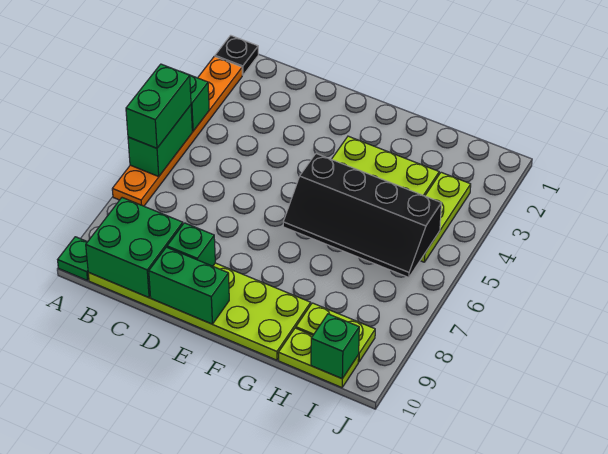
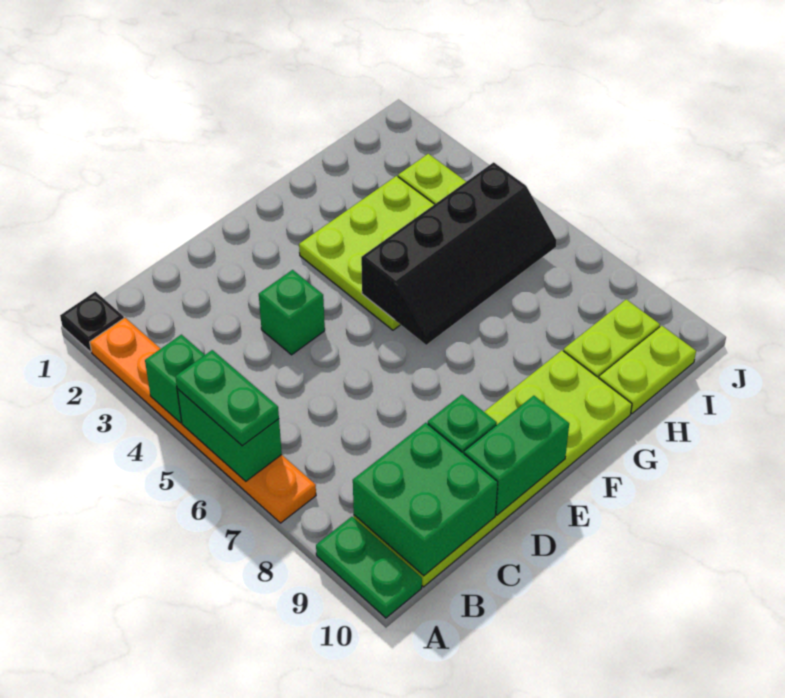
green brick A5:A6 level 3 -> green plate A5:A6 level 3
green plate A10 level 1 -> green plate A9:A10 level 1
green brick I10 level 2 -> green brick D4 level 1

